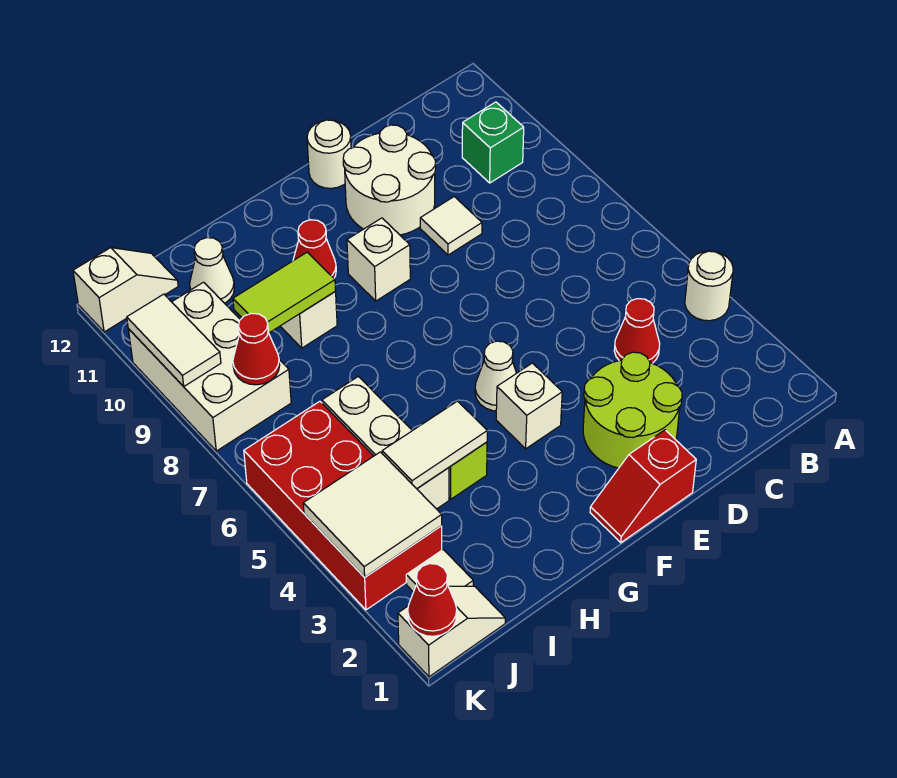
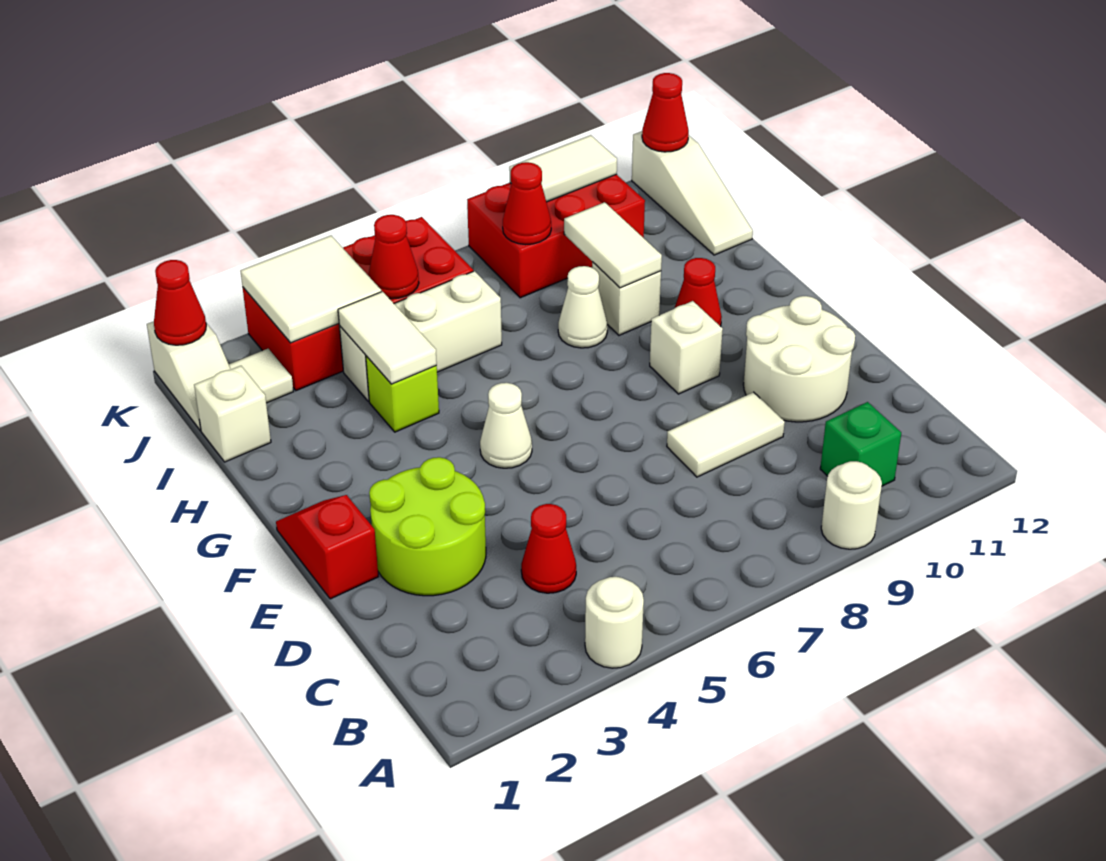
white tile D9 level 1 -> white tile D8:D9 level 1
white round brick E12 level 1 -> white round brick A9 level 1
white brick F4 level 1 -> white brick I1 level 1
lime tile H9:I9 level 2 -> white tile H9:I9 level 2
white cone I11 level 1 -> white cone H8 level 1
none -> red cone J5 level 2
white brick J8:K10 level 1 -> red brick J8:K10 level 1
white slope J12:K12 level 1 top K -> white slope I12:K12 level 1 top K
none -> red cone K12 level 2

